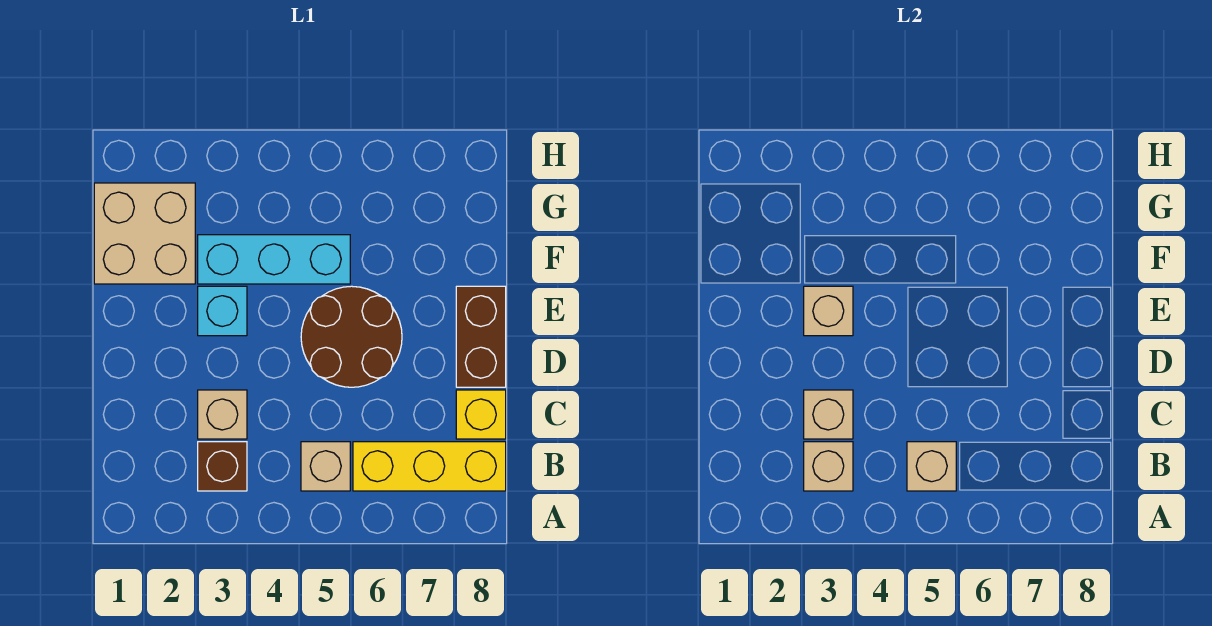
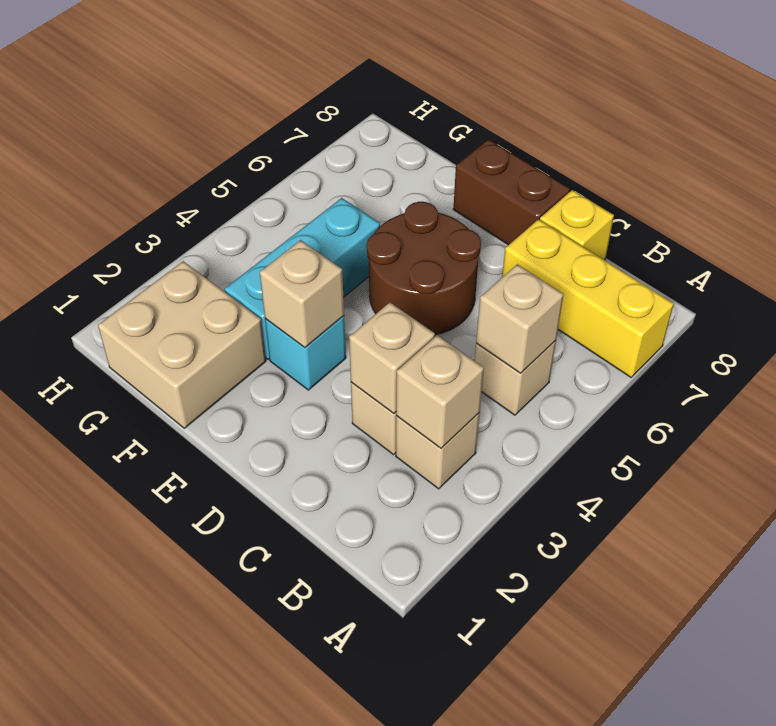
brown brick B3 level 1 -> tan brick B3 level 1
yellow brick B6:B8 level 1 -> yellow brick A7:C7 level 1

